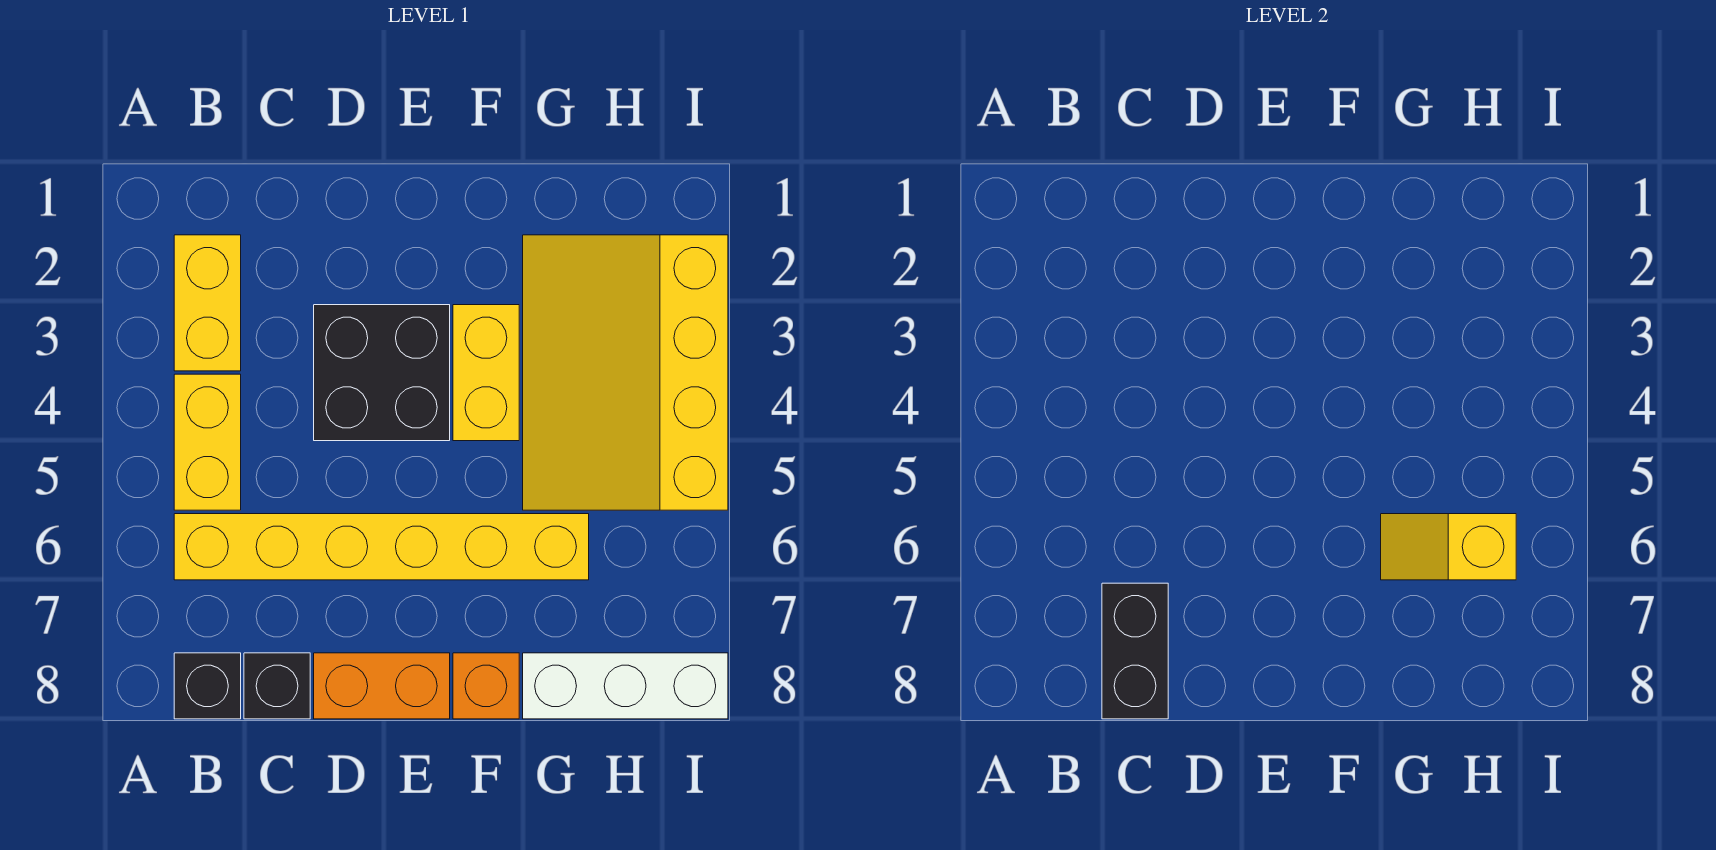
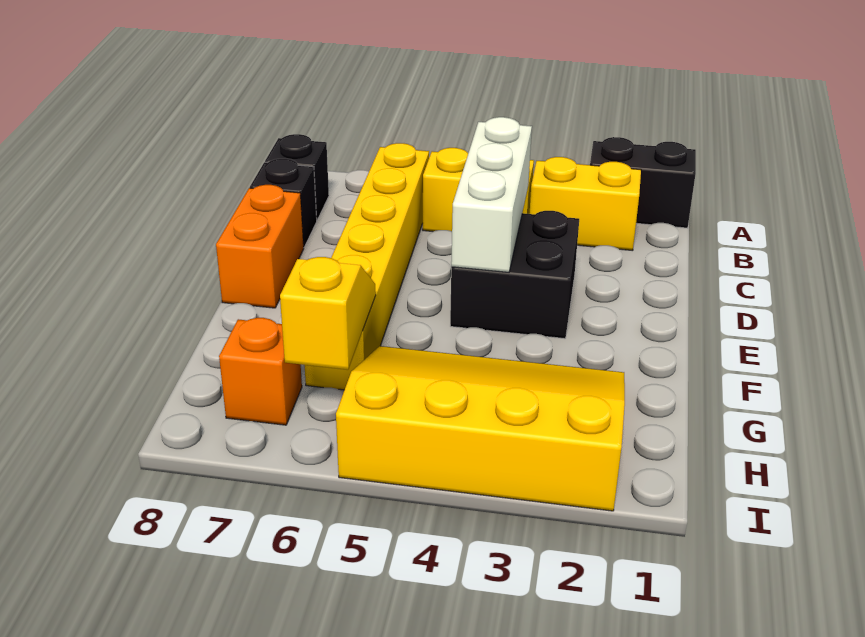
black brick C7:C8 level 2 -> black brick A1:A2 level 1
yellow brick F3:F4 level 1 -> none
orange brick F8 level 1 -> orange brick H7 level 1
white brick G8:I8 level 1 -> white brick C4:E4 level 2

